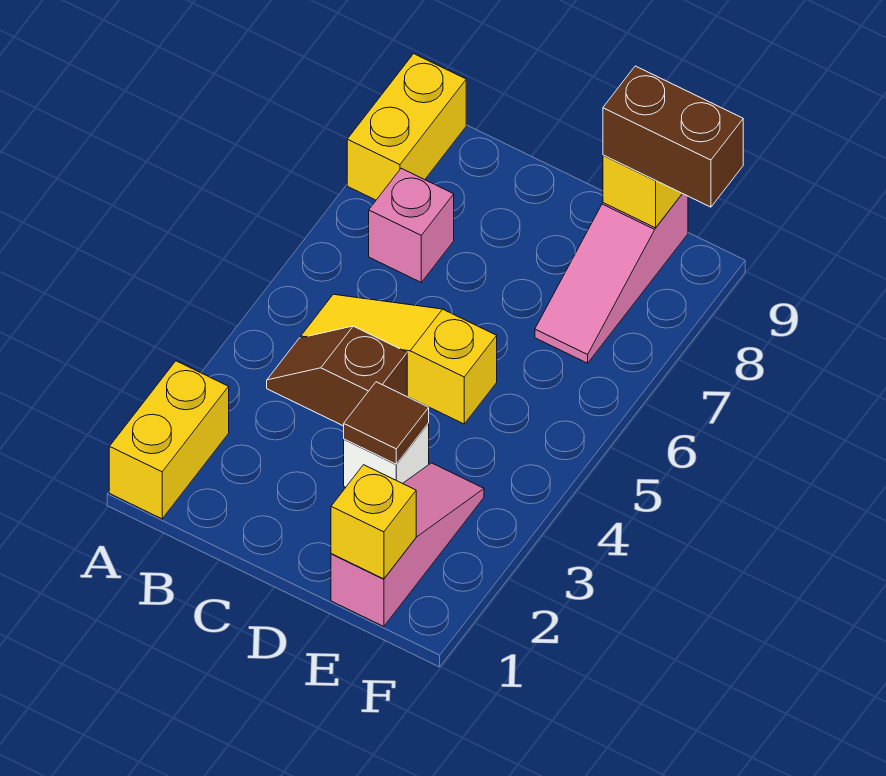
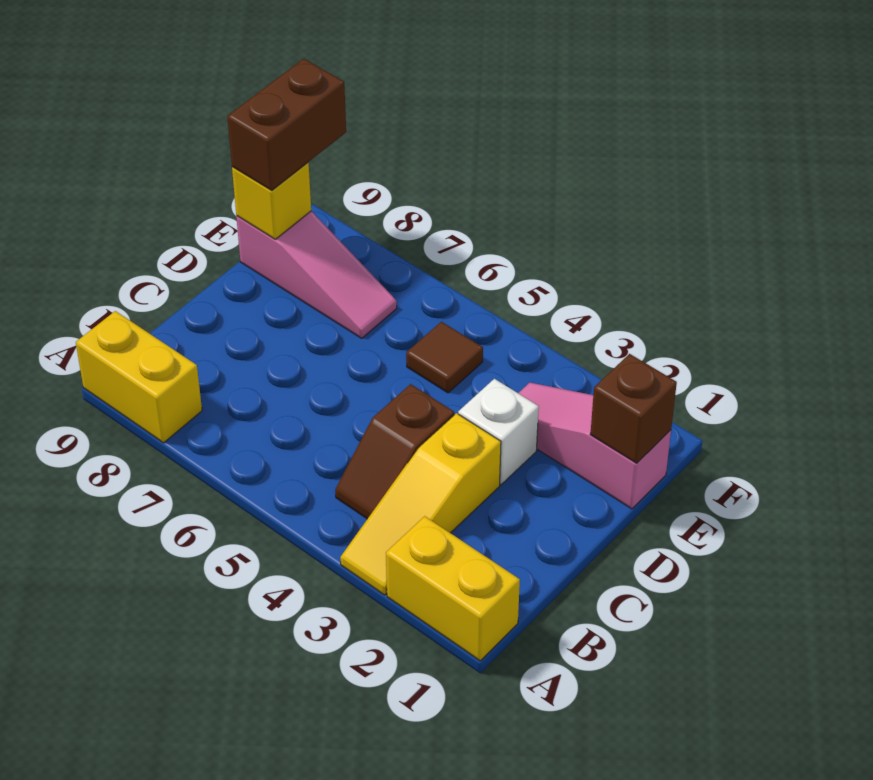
yellow slope B5:D5 level 1 top D -> yellow slope A3:C3 level 1 top C
pink brick B7 level 1 -> none
brown tile D3 level 2 -> brown tile E5 level 1
yellow brick E1 level 2 -> brown brick E1 level 2

